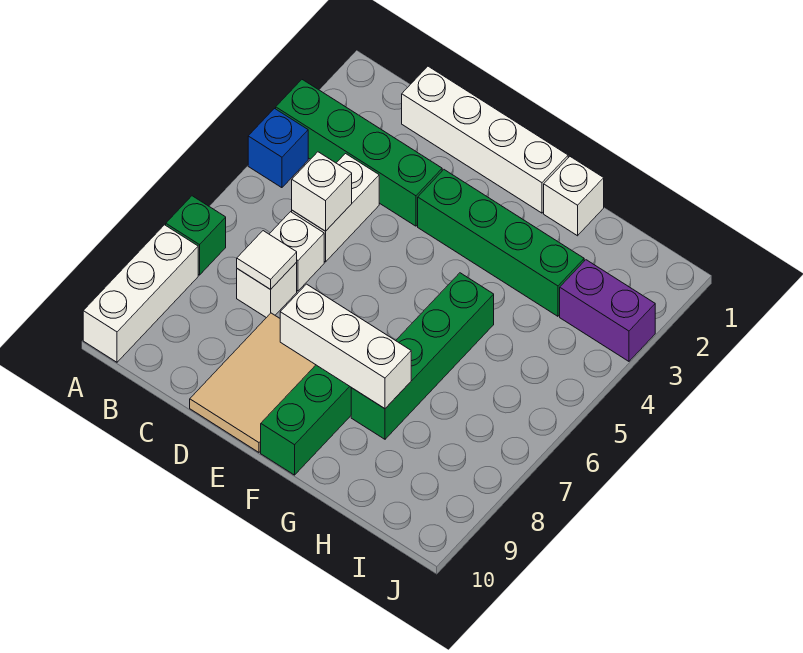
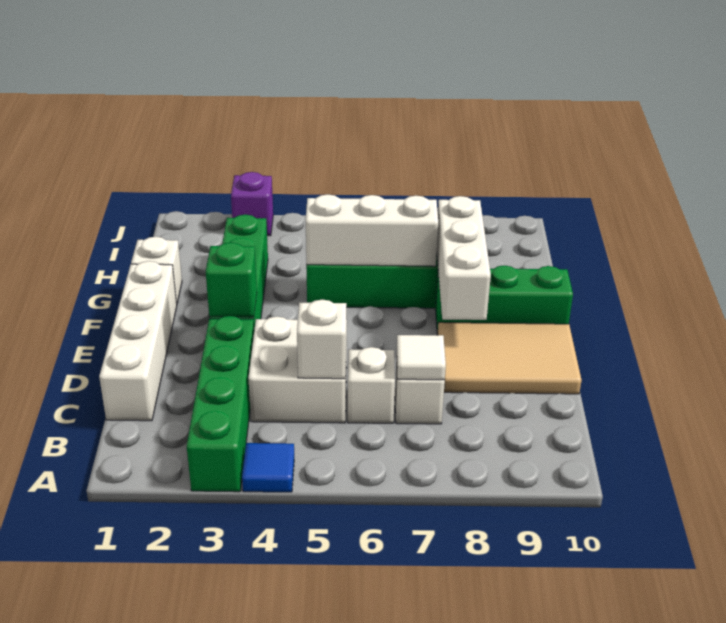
blue brick A4 level 1 -> blue tile A4 level 1
green brick A7 level 1 -> green brick E3 level 2
white brick A8:A10 level 1 -> white brick G5:G7 level 2
white brick C4:C5 level 1 -> white brick C4:D5 level 1
purple brick I3:J3 level 1 -> purple brick J3 level 1

